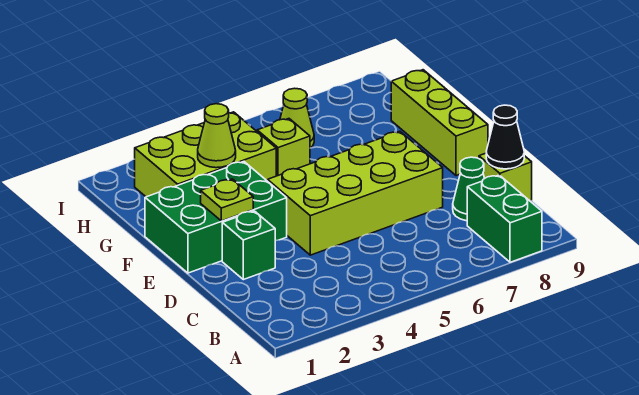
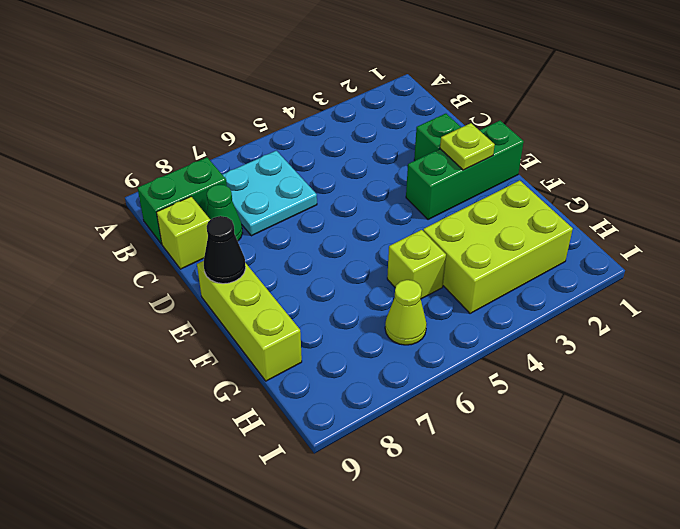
green brick A8:B8 level 1 -> green brick B8:B9 level 1
none -> cyan plate B6:C7 level 1
black cone C9 level 2 -> black cone E9 level 2
lime brick D4:E7 level 1 -> none
green brick E1:F3 level 1 -> green brick E1:E3 level 1
lime cone G3 level 2 -> none

